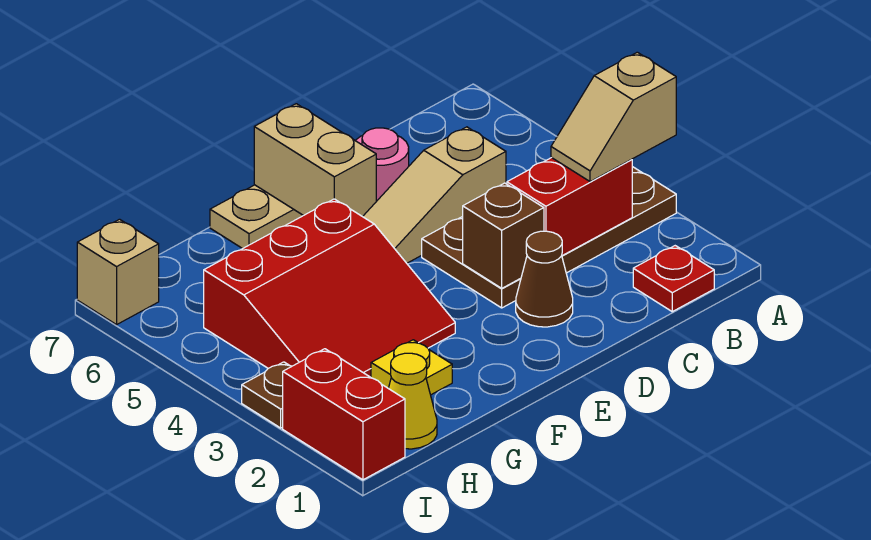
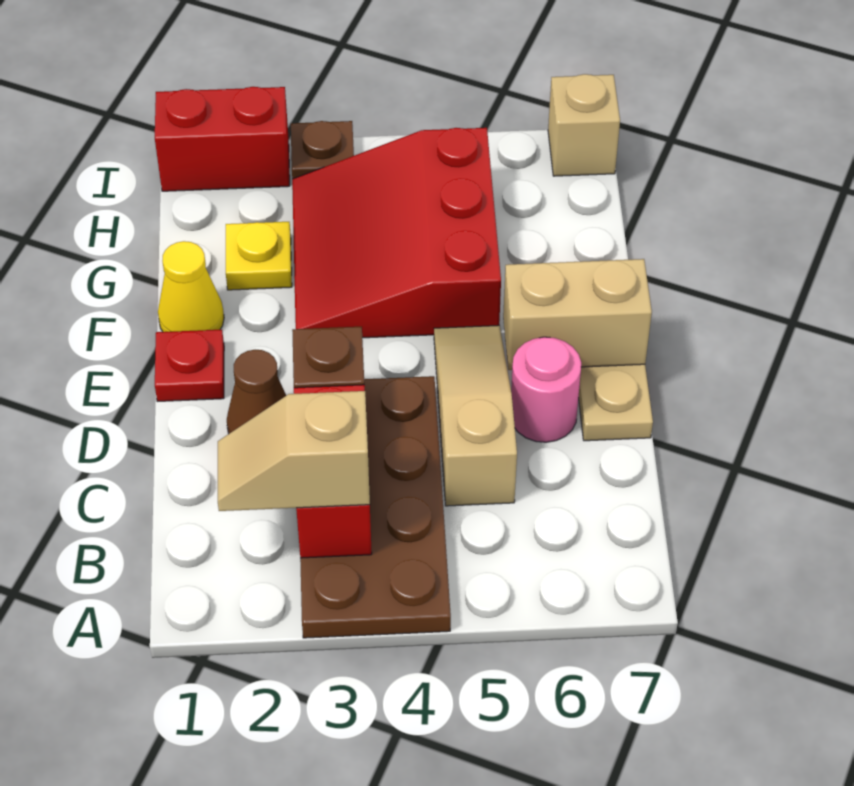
tan slope A3:B3 level 3 top A -> tan slope B2:B3 level 3 top 3
red plate B1 level 1 -> red plate E1 level 1
yellow cone H1 level 1 -> yellow cone F1 level 1

